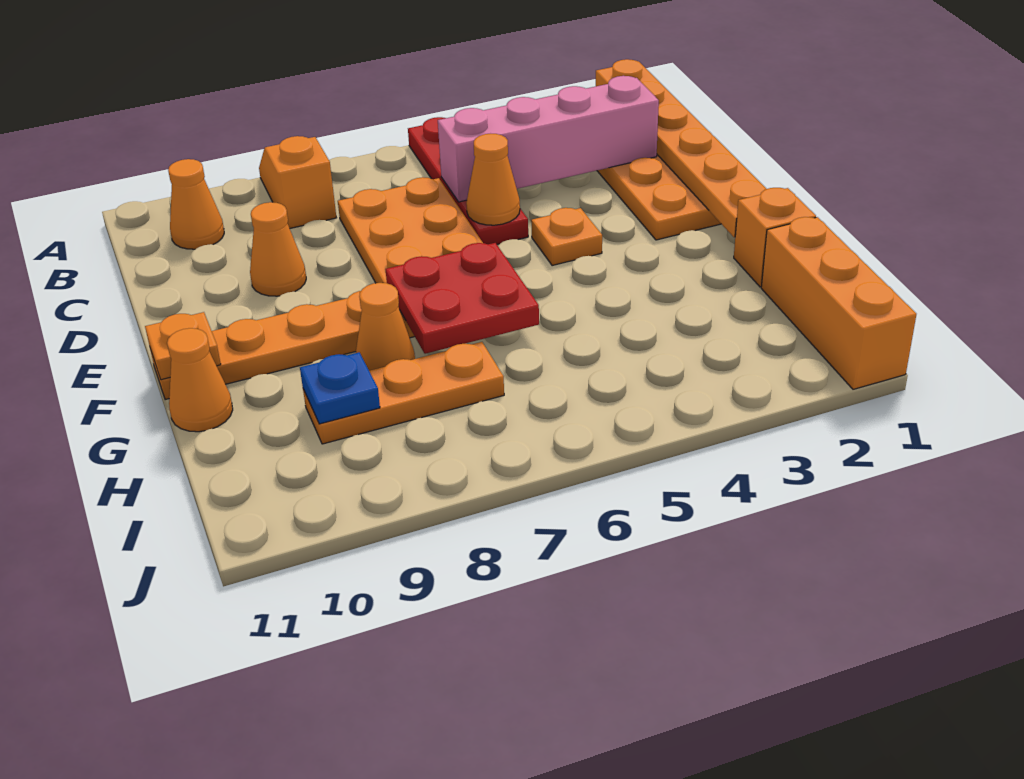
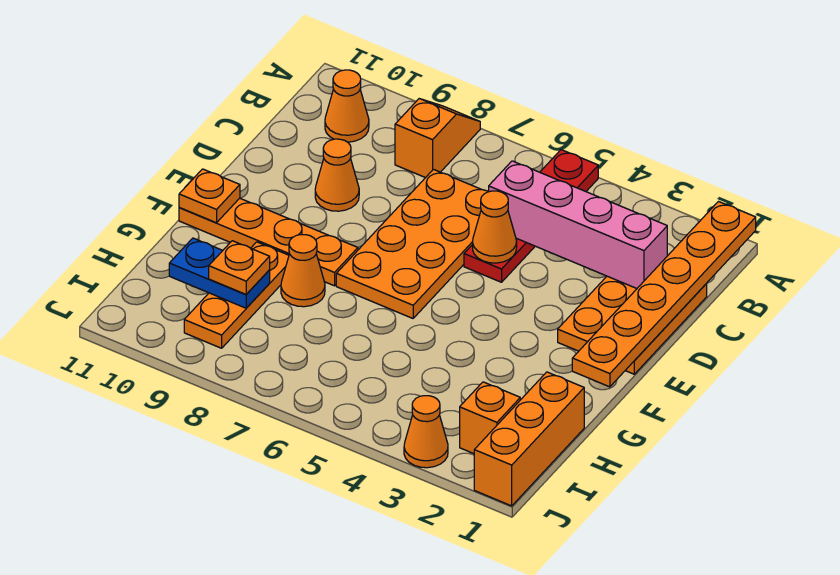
orange plate E4 level 1 -> orange plate H9 level 3
red plate F6:G7 level 2 -> none
orange brick G1 level 1 -> orange brick I2 level 1
orange cone G11 level 1 -> orange cone J3 level 1
orange plate H7:H9 level 1 -> orange plate G9:I9 level 1
blue plate H9 level 2 -> blue plate H9:H10 level 2

